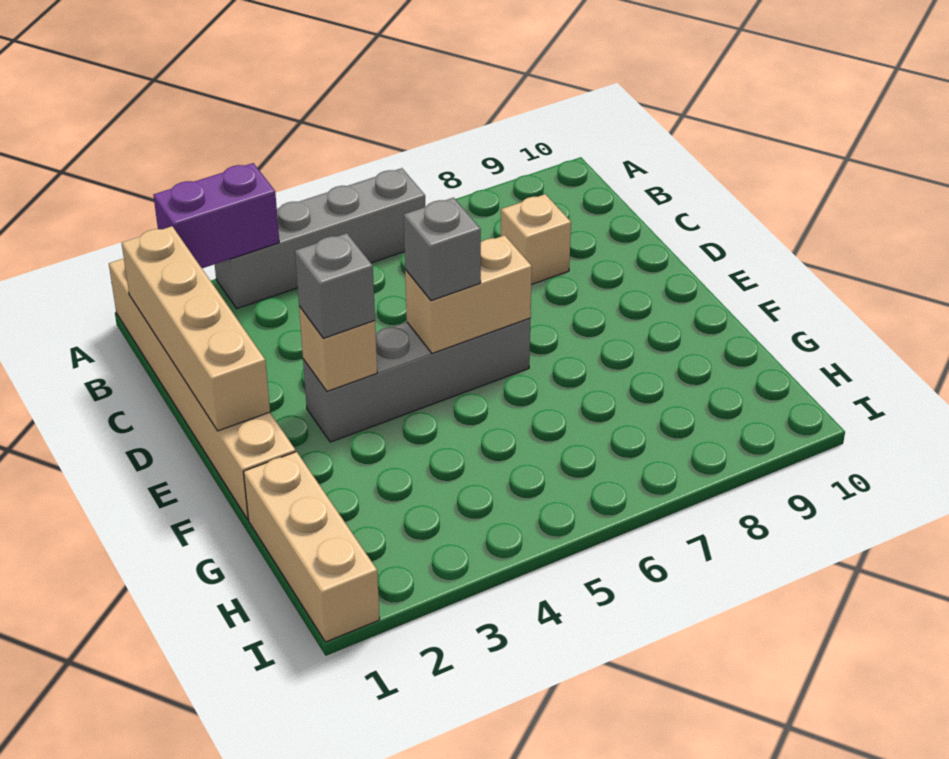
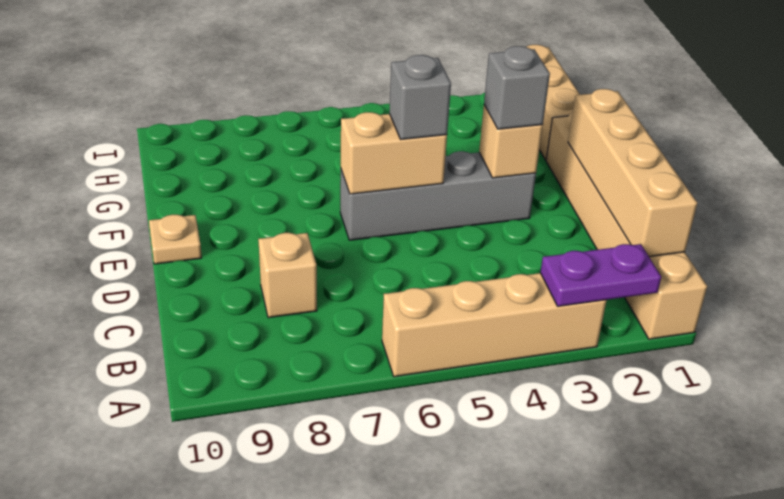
purple brick A2:A3 level 2 -> purple plate A2:A3 level 2
grey brick A3:A6 level 1 -> tan brick A3:A6 level 1
none -> tan plate E10 level 1

